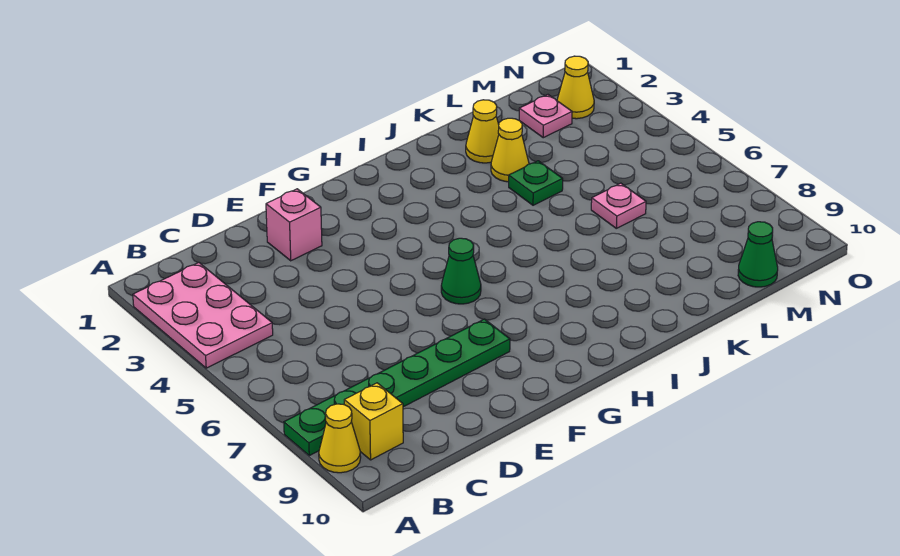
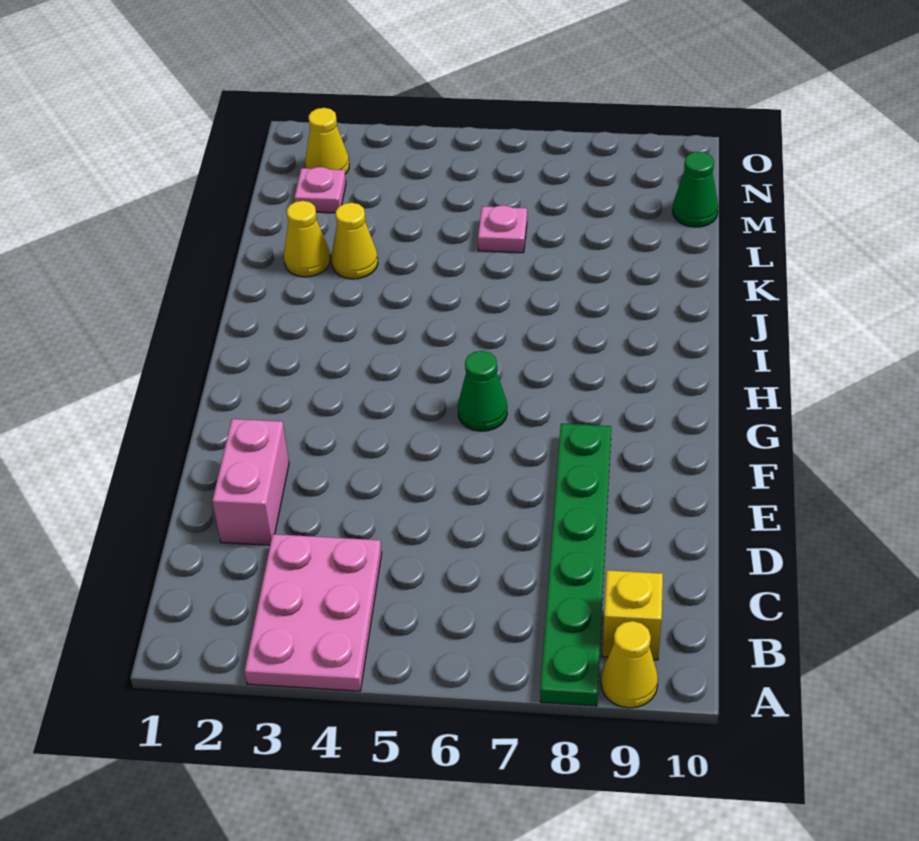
pink plate A2:B4 level 1 -> pink plate A3:C4 level 1
pink brick E2 level 1 -> pink brick D2:E2 level 1
green plate K4 level 1 -> none

